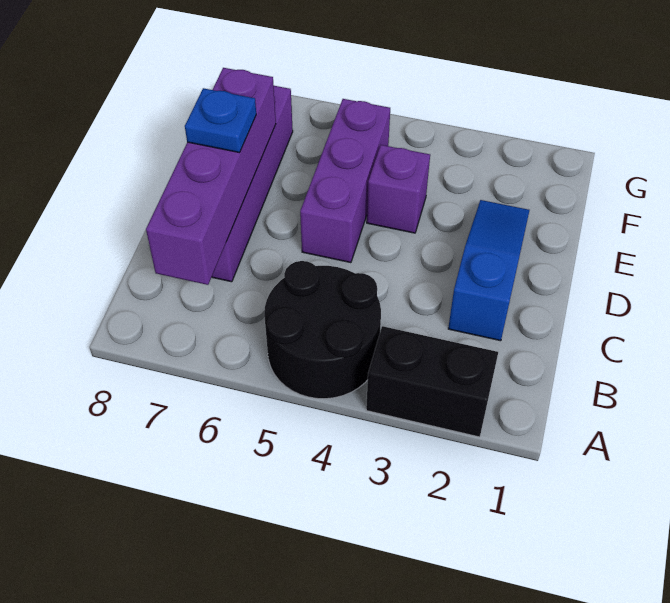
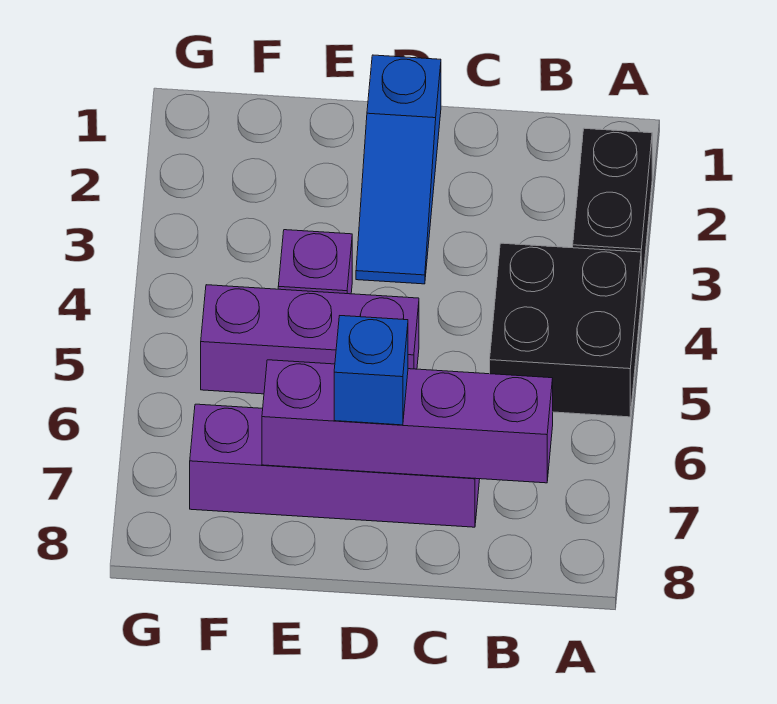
black round brick A4:B5 level 1 -> black brick A4:B5 level 1
blue slope C2:E2 level 1 top C -> blue slope D1:D3 level 1 top 1
blue plate D7 level 3 -> blue brick D7 level 3

